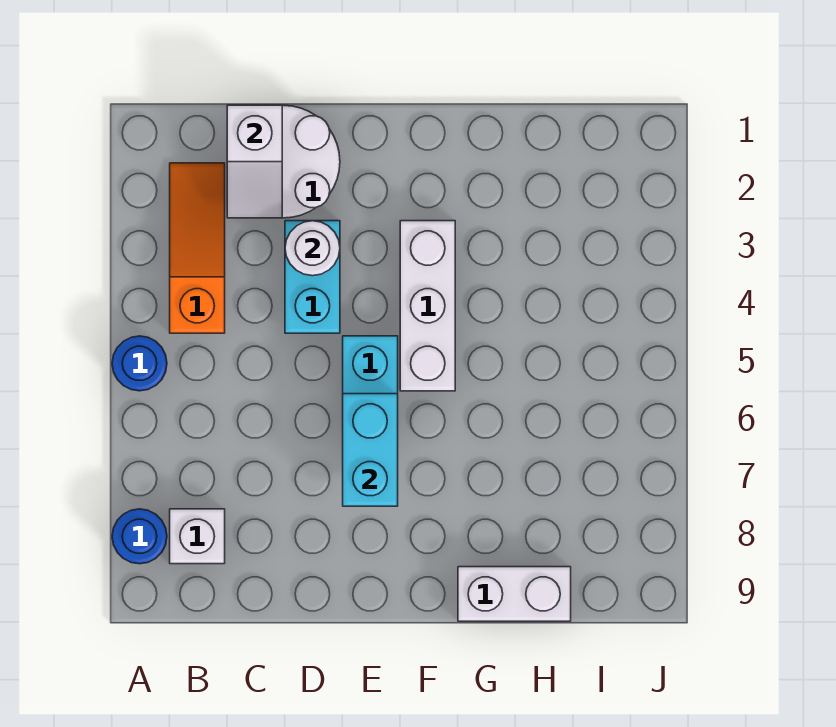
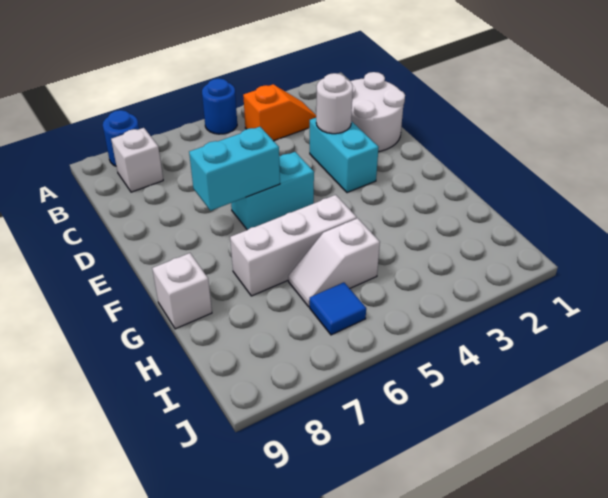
orange slope B2:B4 level 1 top 4 -> orange slope B3:B4 level 1 top 4
white slope C1:C2 level 2 top 1 -> white slope H5:H6 level 1 top 5
cyan brick D3:D4 level 1 -> cyan brick D3:E3 level 1
white brick F3:F5 level 1 -> white brick G5:G7 level 1
white brick G9:H9 level 1 -> white brick G9 level 1
none -> blue tile I6 level 1

